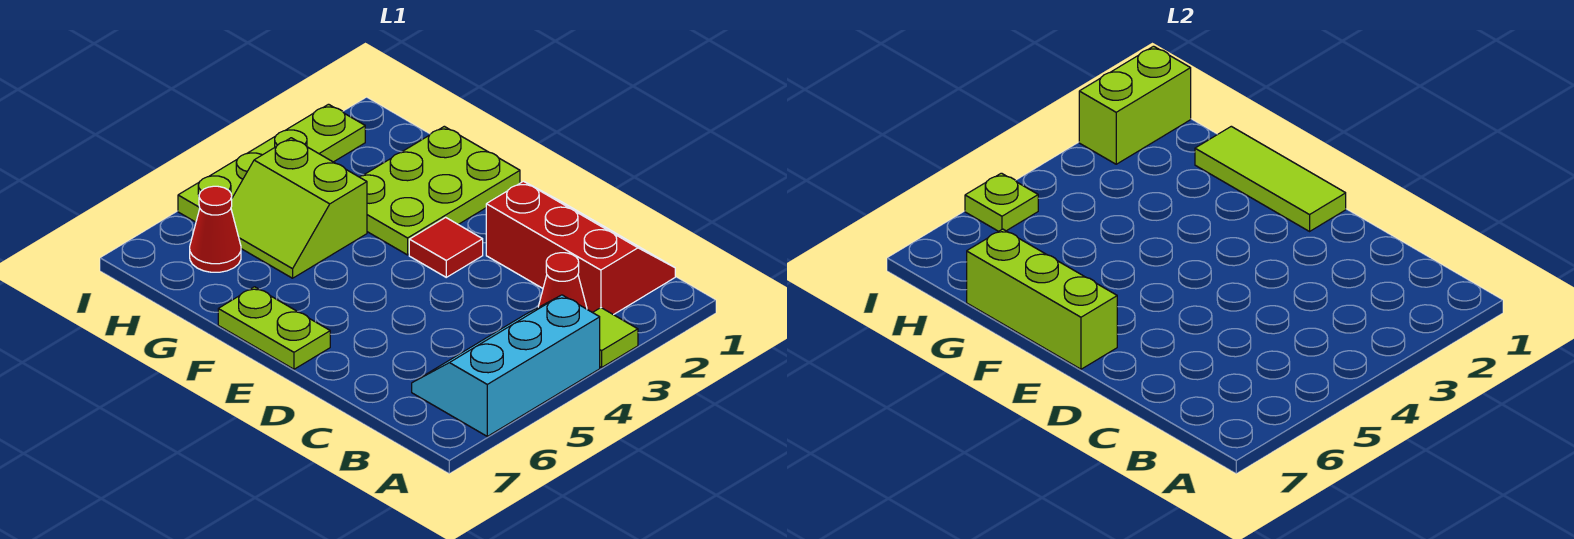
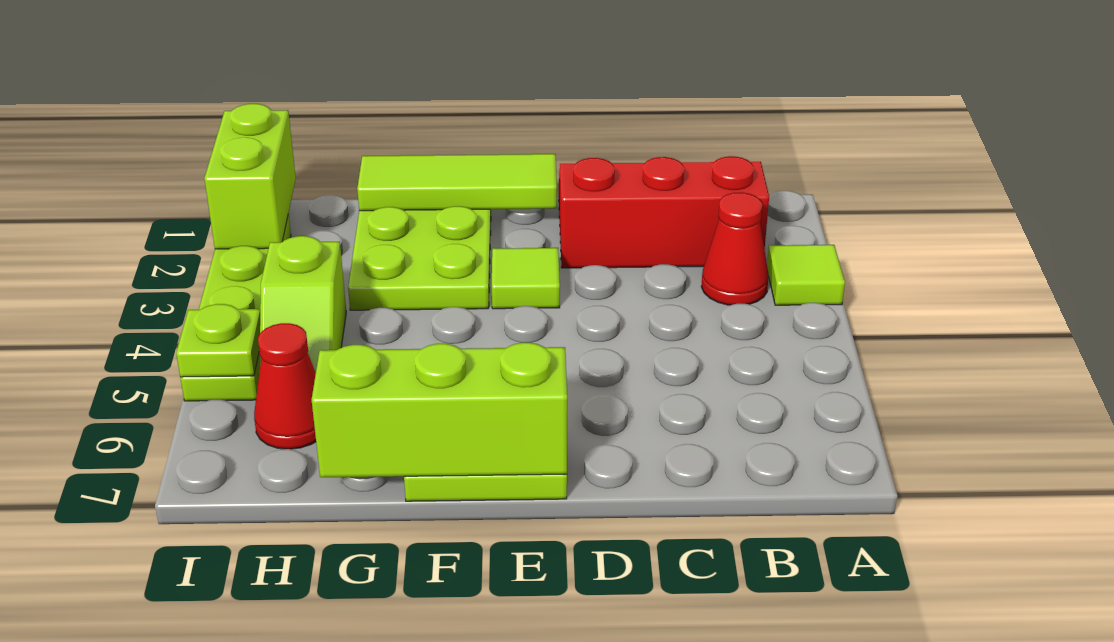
cyan slope A4:B6 level 1 top A -> none
red tile E3 level 1 -> lime tile E3 level 1
lime slope G4:H5 level 1 top 4 -> lime slope H4:H5 level 1 top 4

